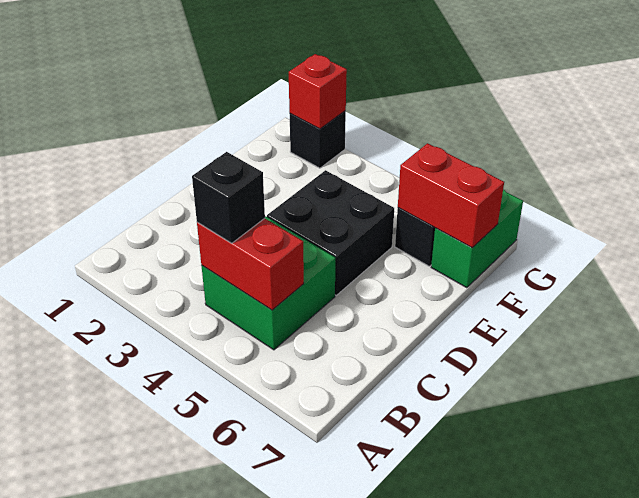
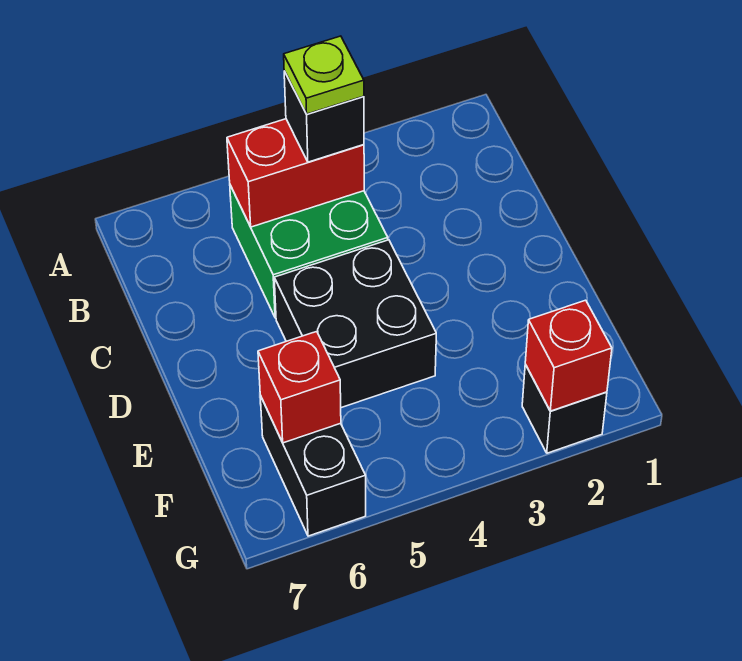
none -> lime plate B4 level 4
red brick F6:F7 level 2 -> red brick F6 level 2
green brick F7:G7 level 1 -> none

